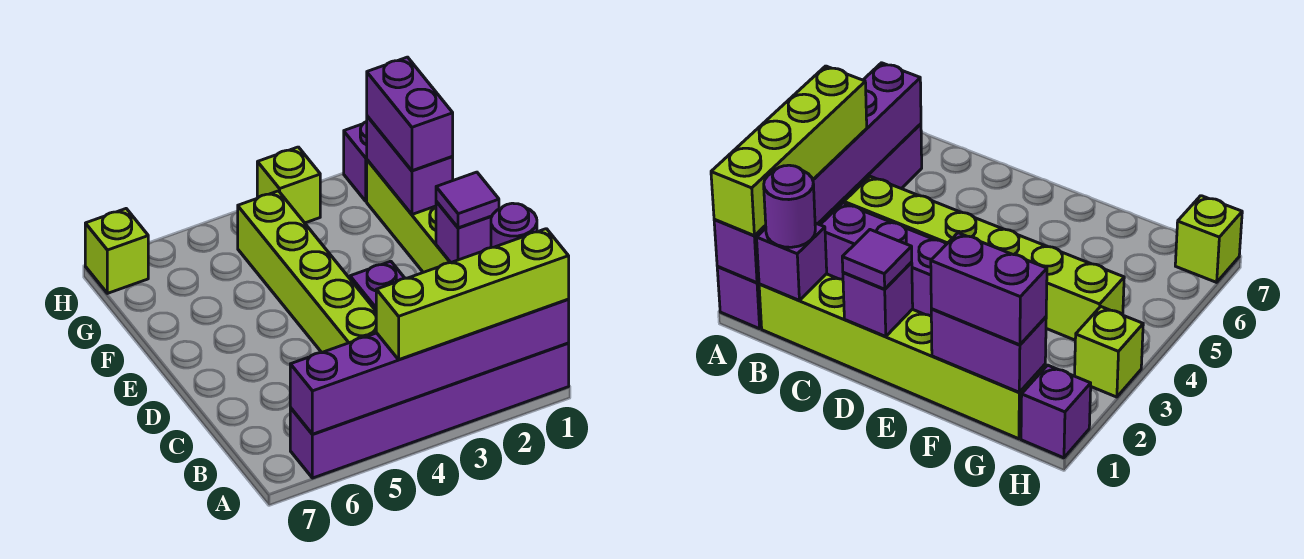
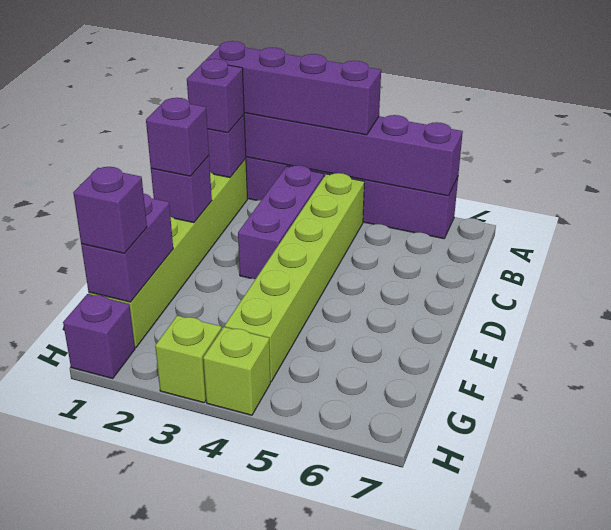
lime brick A1:A4 level 3 -> purple brick A1:A4 level 3
purple round brick B1 level 3 -> purple brick B1 level 3
purple tile D1 level 3 -> purple brick D1 level 3
purple brick F1:G1 level 3 -> purple brick G1 level 3
lime brick H7 level 1 -> lime brick H4 level 1

